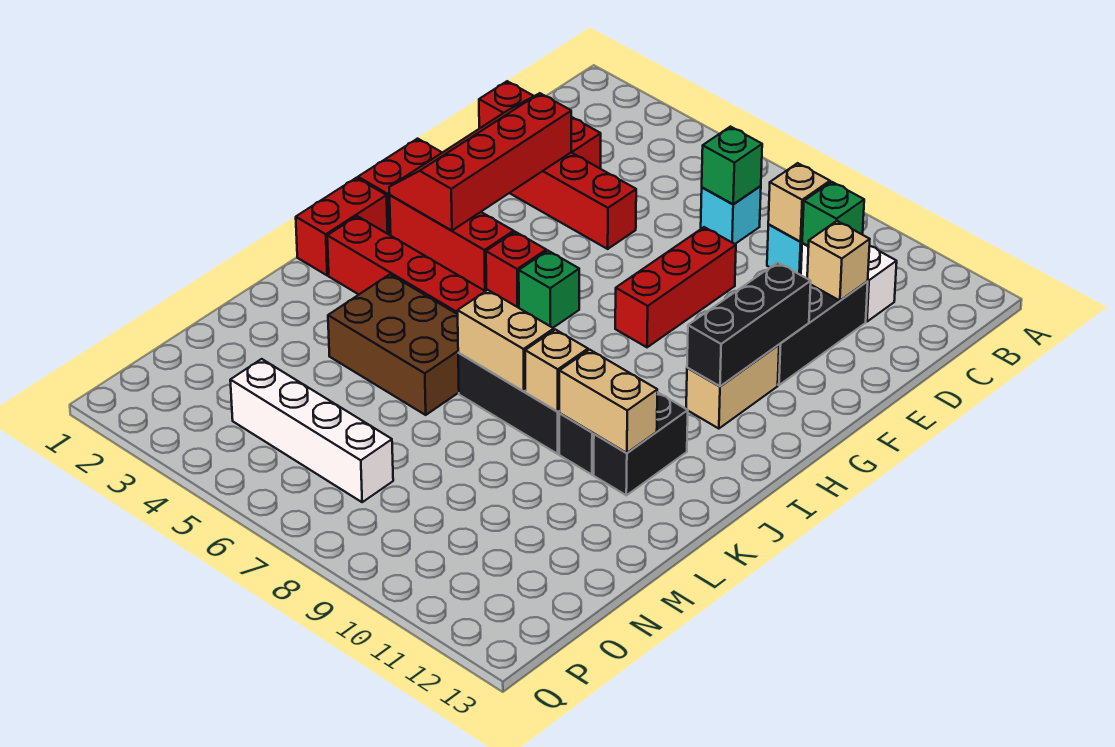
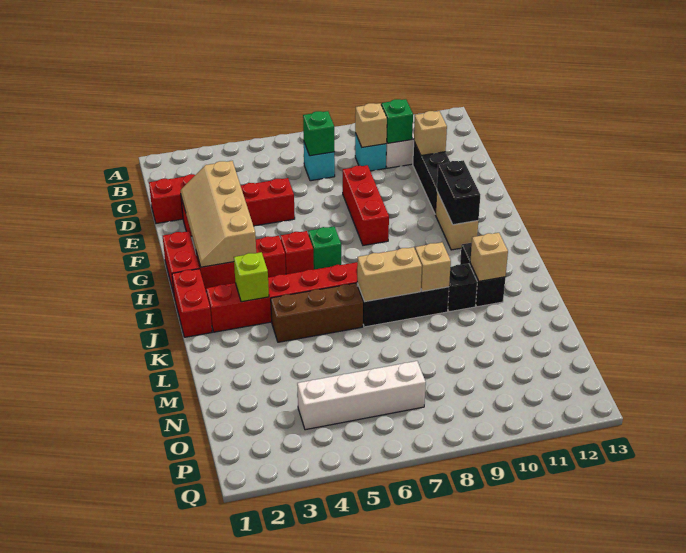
red slope E2:H3 level 2 top 3 -> tan slope E2:H3 level 2 top 3
black brick F11:H11 level 2 -> black brick G11:H11 level 2
none -> lime brick J3 level 2
brown brick K4:L6 level 1 -> brown brick K4:K6 level 1
tan brick K10:K11 level 2 -> tan brick K11 level 2

